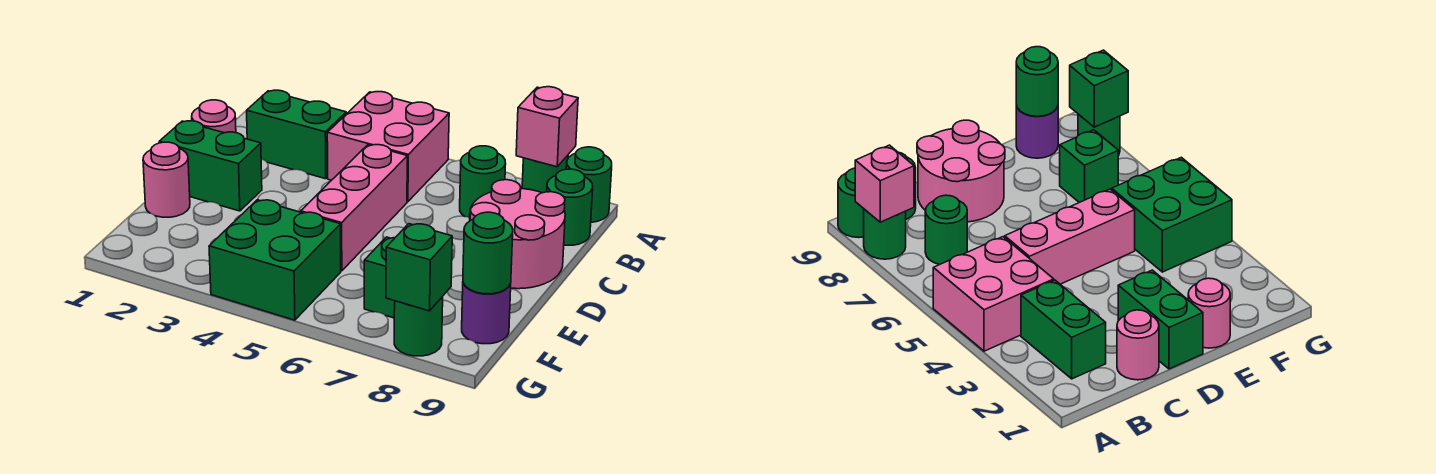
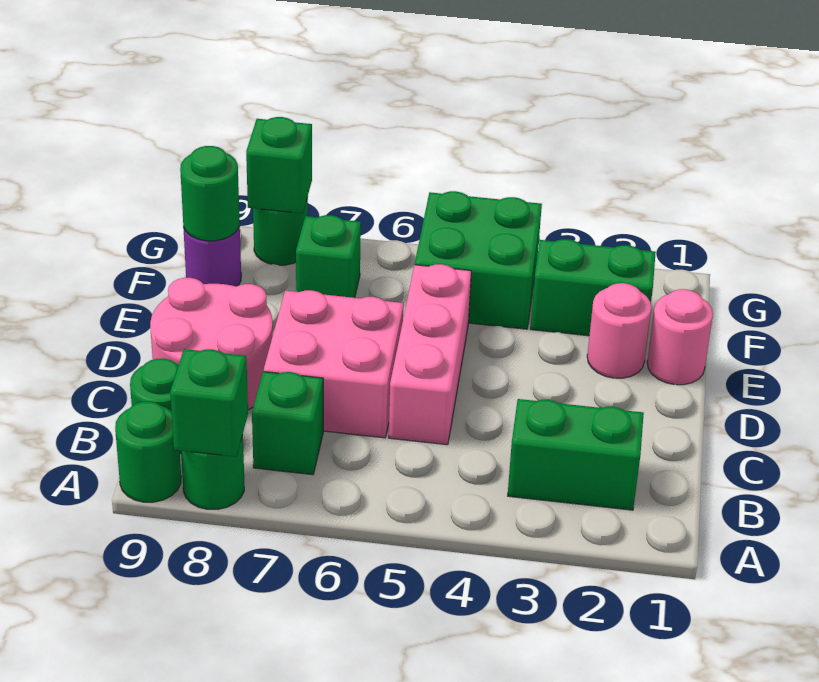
pink brick A4:B5 level 1 -> pink brick C6:D7 level 1
pink brick A8 level 2 -> green brick A8 level 2
green round brick B7 level 1 -> green brick B7 level 1
pink round brick C1 level 1 -> pink round brick E2 level 1
green brick D1:D2 level 1 -> green brick F2:F3 level 1

